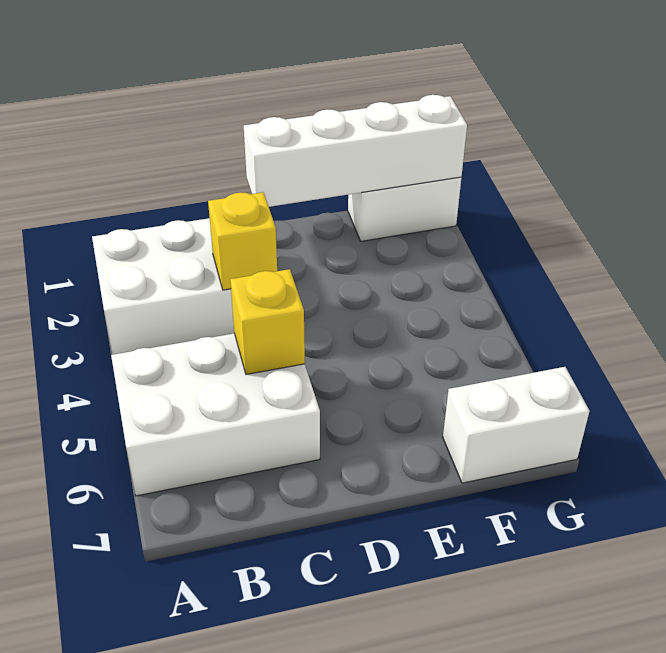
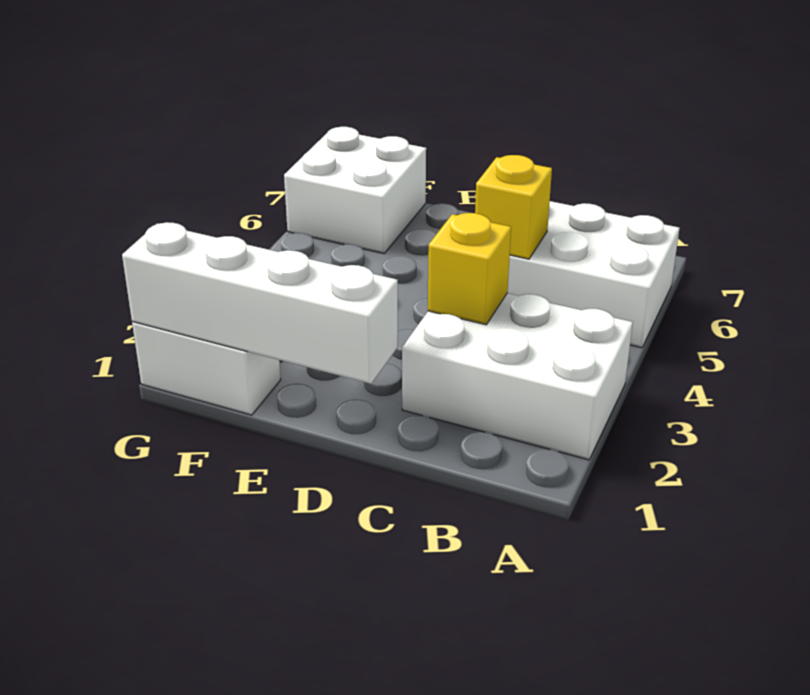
white brick F7:G7 level 1 -> white brick F6:G7 level 1

